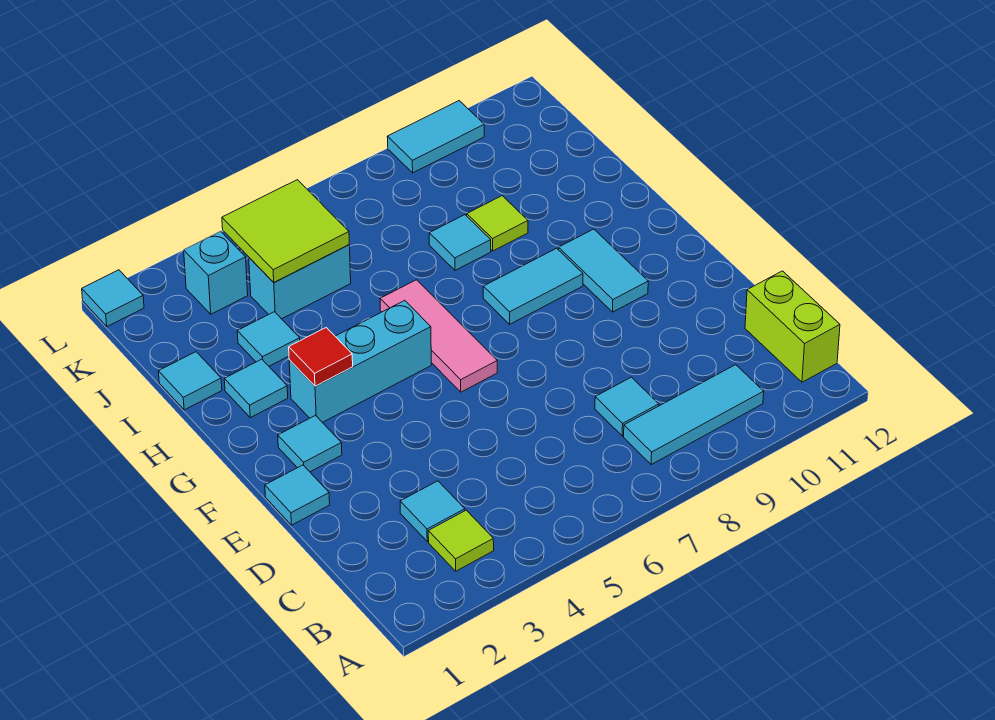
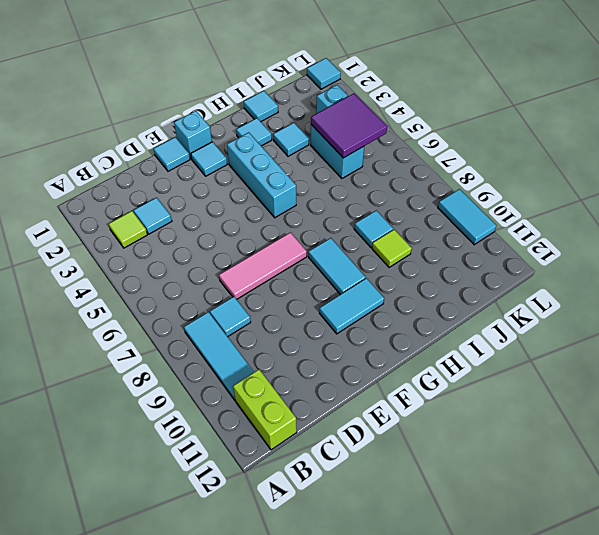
lime brick B12:C12 level 1 -> lime brick B11:B12 level 1
none -> cyan brick F1 level 1
pink tile F6:H6 level 1 -> pink tile D7:F7 level 1
red tile G3 level 2 -> none
lime tile J4:K5 level 2 -> purple tile J4:K5 level 2

